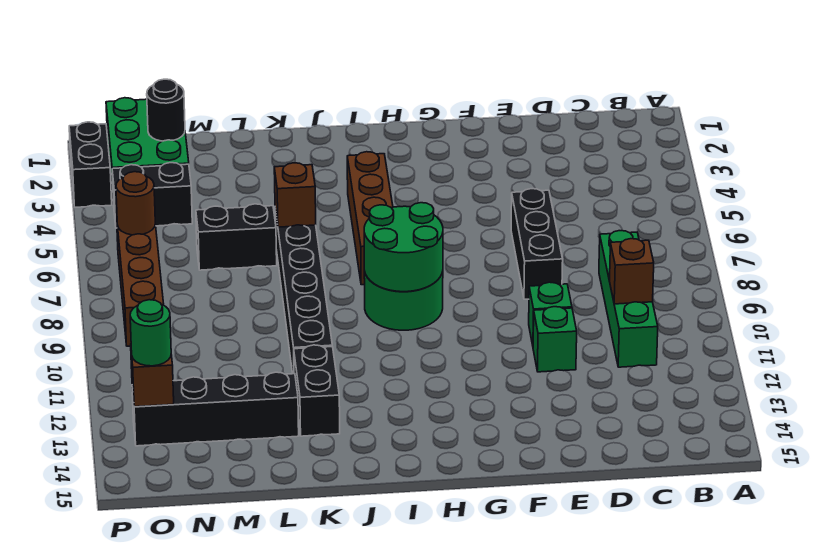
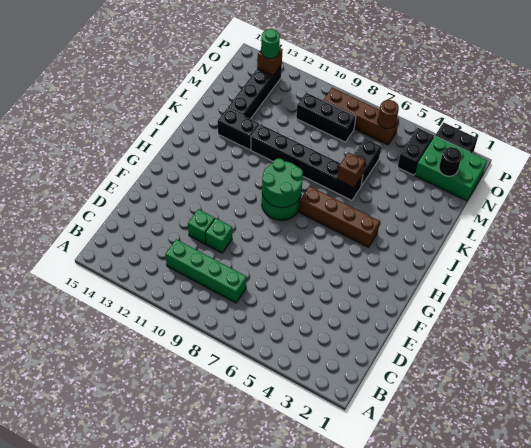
brown brick C10 level 2 -> none
black brick E6:E8 level 1 -> black brick N8:N10 level 1

